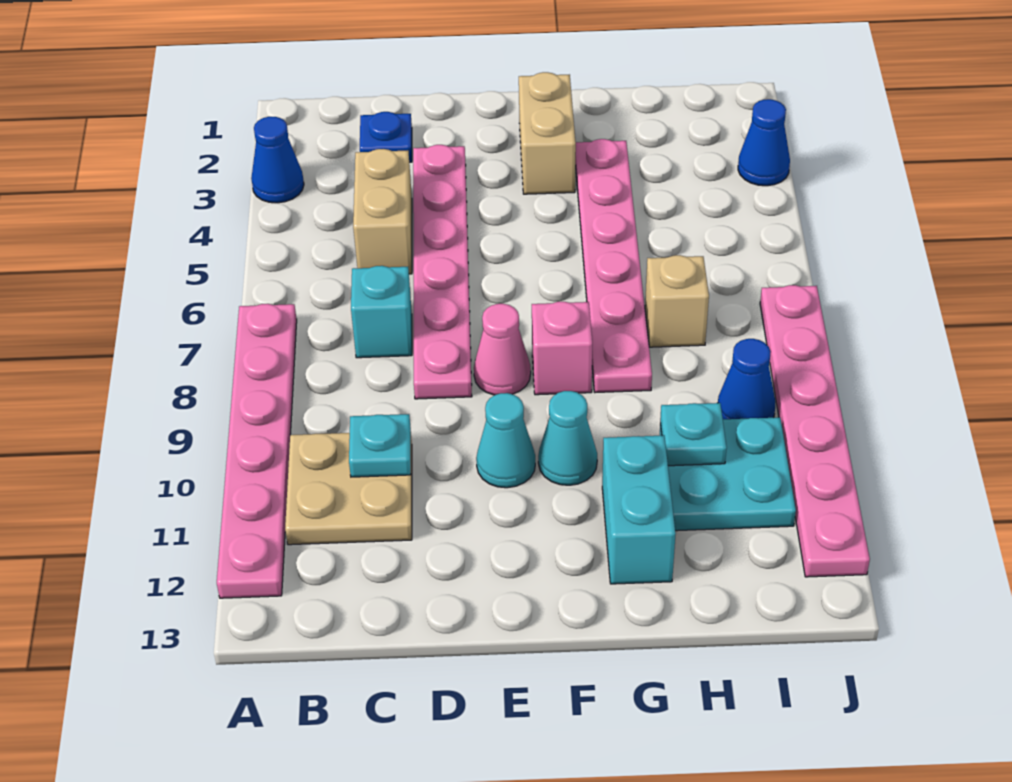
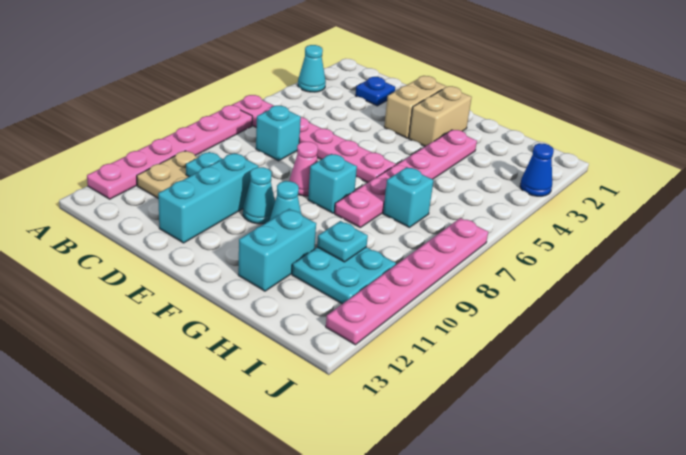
blue cone A3 level 1 -> cyan cone A3 level 1
tan brick C4:C5 level 1 -> tan brick E2:E3 level 1
pink plate D3:D8 level 1 -> pink plate A6:F6 level 1
none -> cyan brick D10:D12 level 1
pink brick F8 level 1 -> cyan brick F8 level 1
tan brick H7 level 1 -> cyan brick H7 level 1
blue cone I9 level 1 -> none

